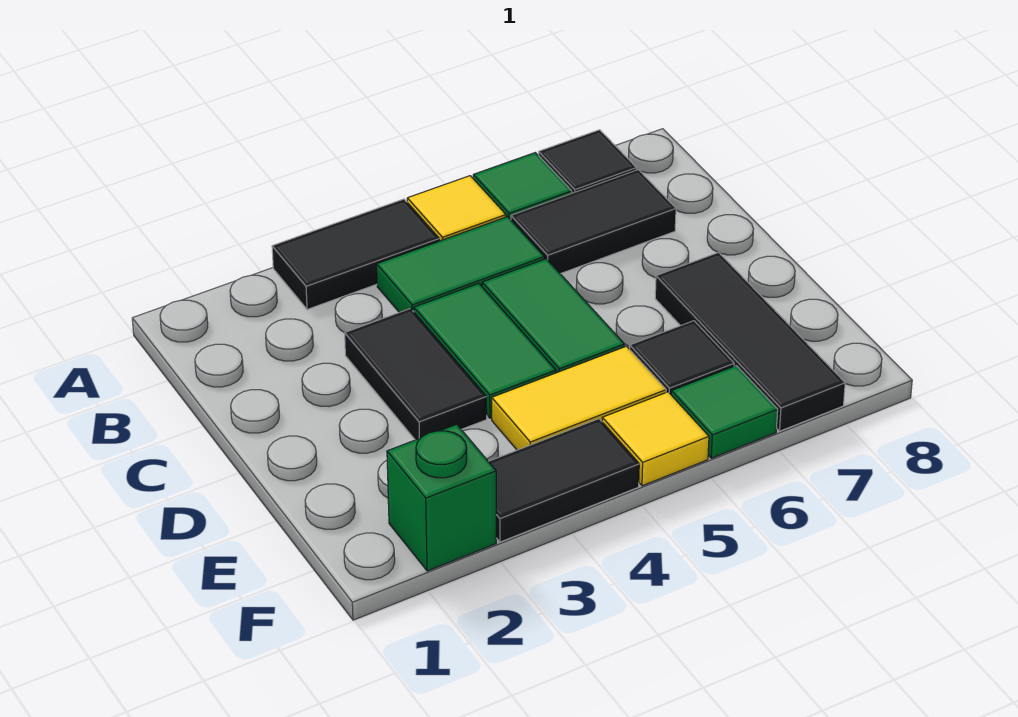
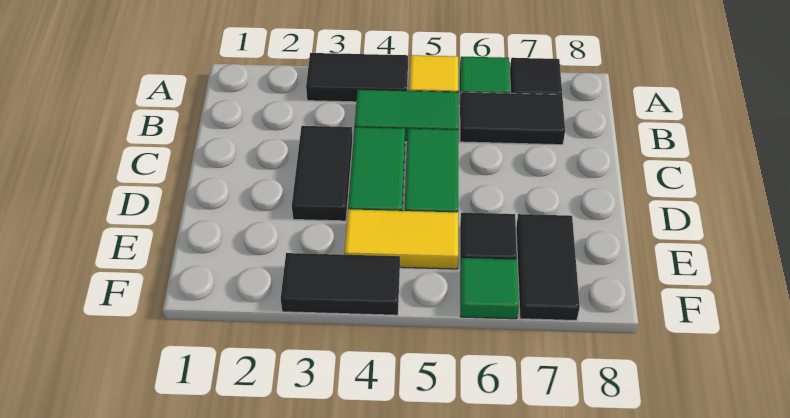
black tile D7:F7 level 1 -> black tile E7:F7 level 1
green brick F2 level 1 -> none
yellow tile F5 level 1 -> none

